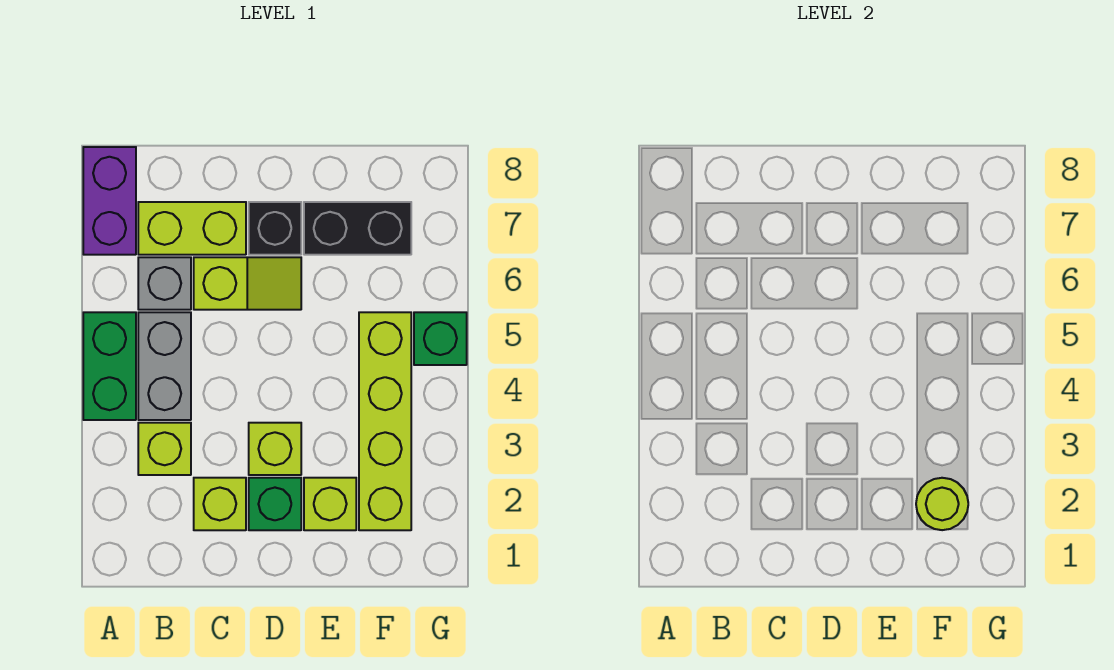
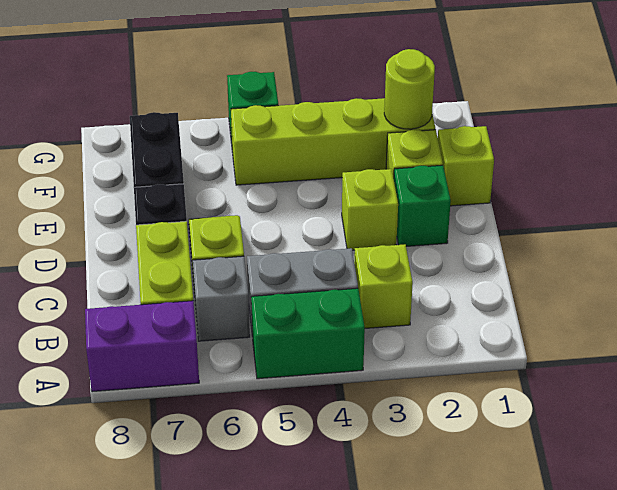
lime brick C2 level 1 -> lime brick E1 level 1

